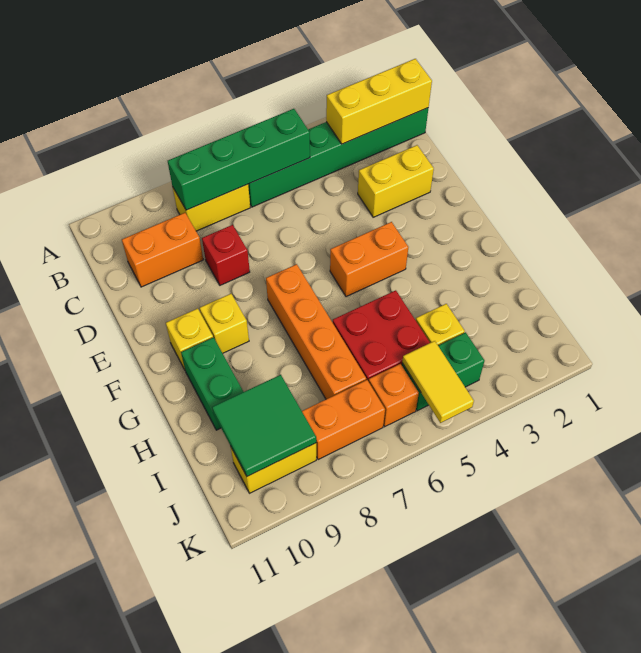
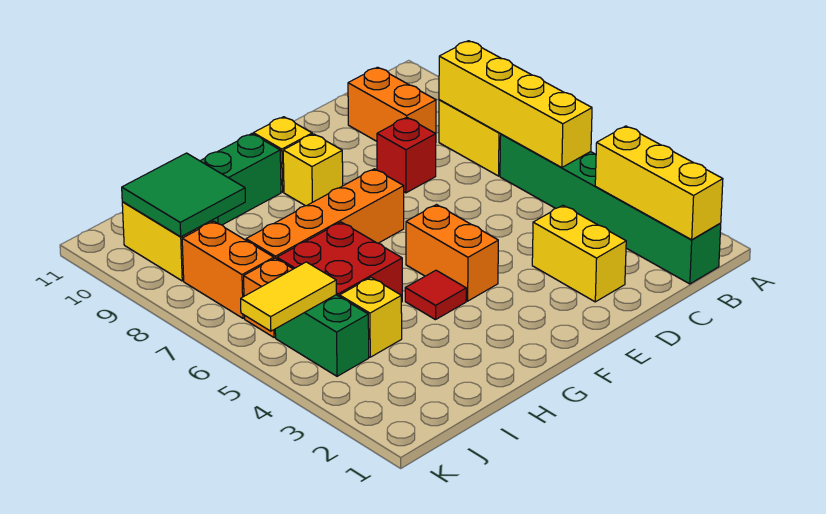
green brick B5:B8 level 2 -> yellow brick B5:B8 level 2
none -> red tile G4 level 1

